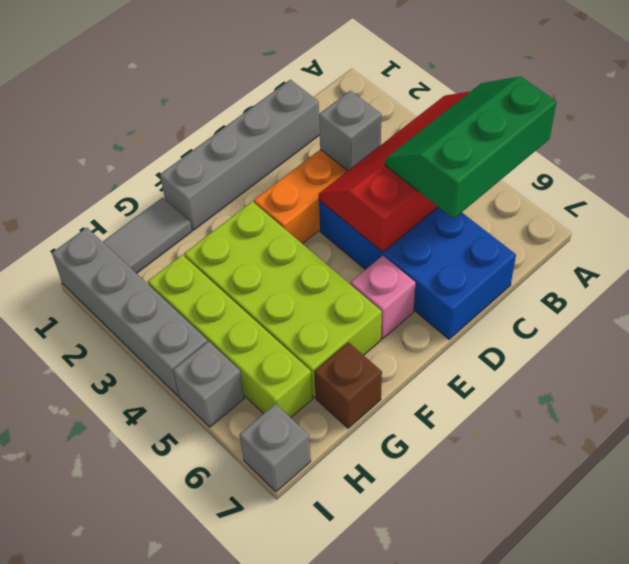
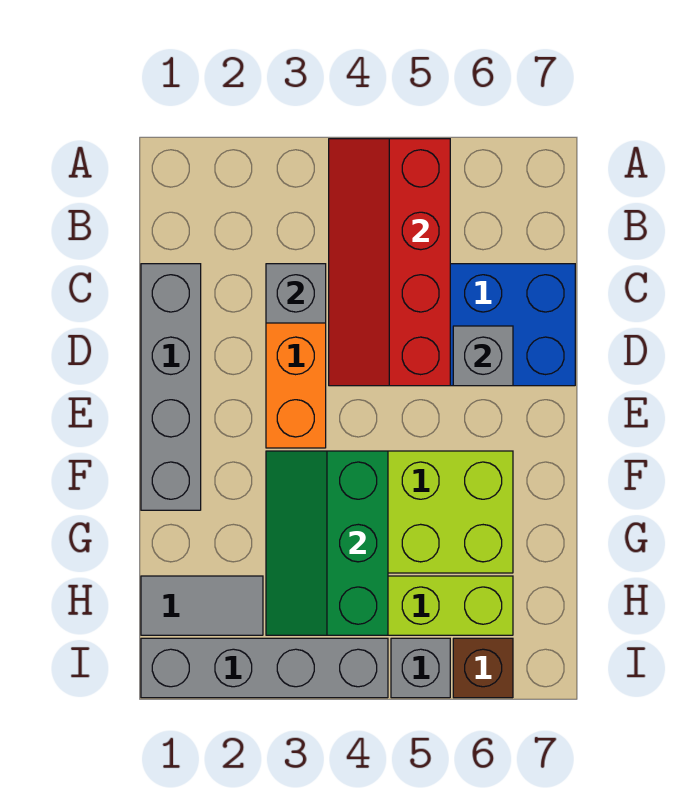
green slope A5:C6 level 3 top 6 -> green slope F3:H4 level 2 top 4
pink brick E6 level 1 -> none
grey tile G1:H1 level 1 -> grey tile H1:H2 level 1
brown brick G7 level 1 -> brown brick I6 level 1
grey brick I7 level 1 -> grey brick D6 level 2

